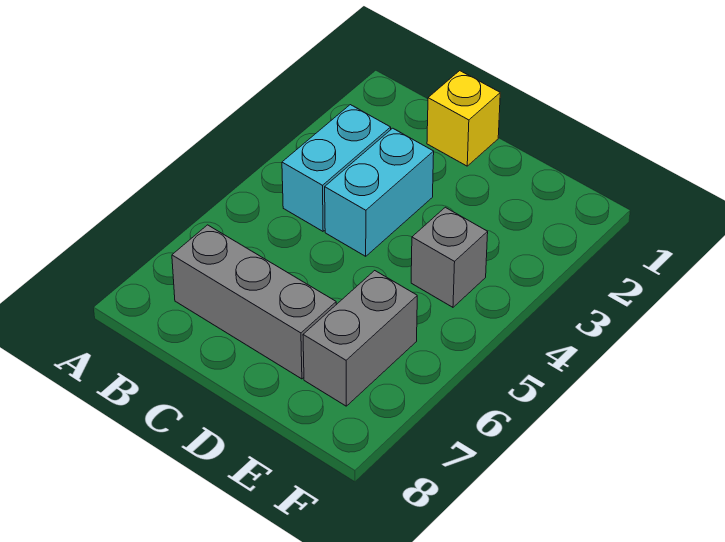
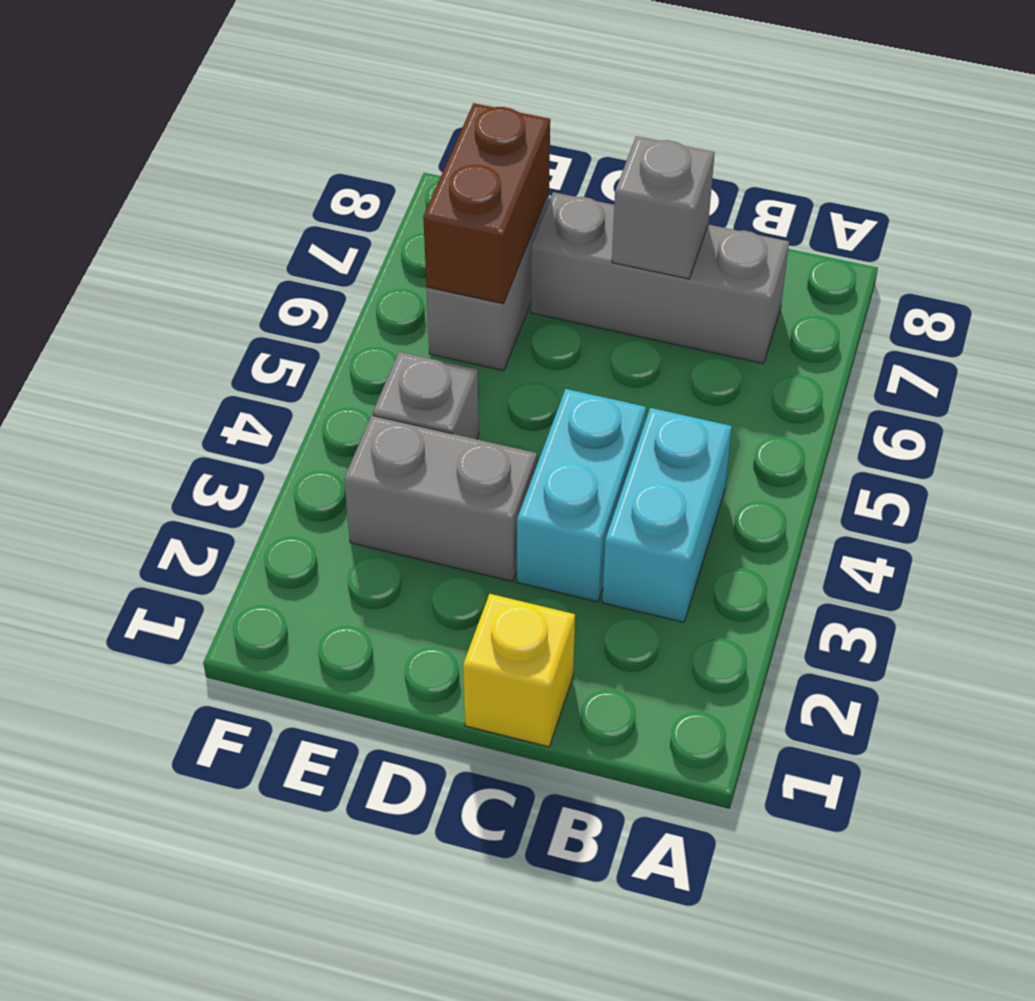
none -> grey brick C7 level 2
none -> grey brick D3:E3 level 1
none -> brown brick E6:E7 level 2

